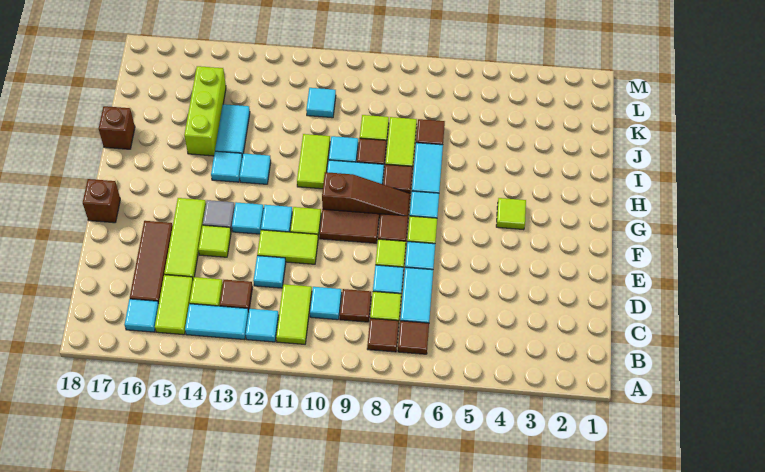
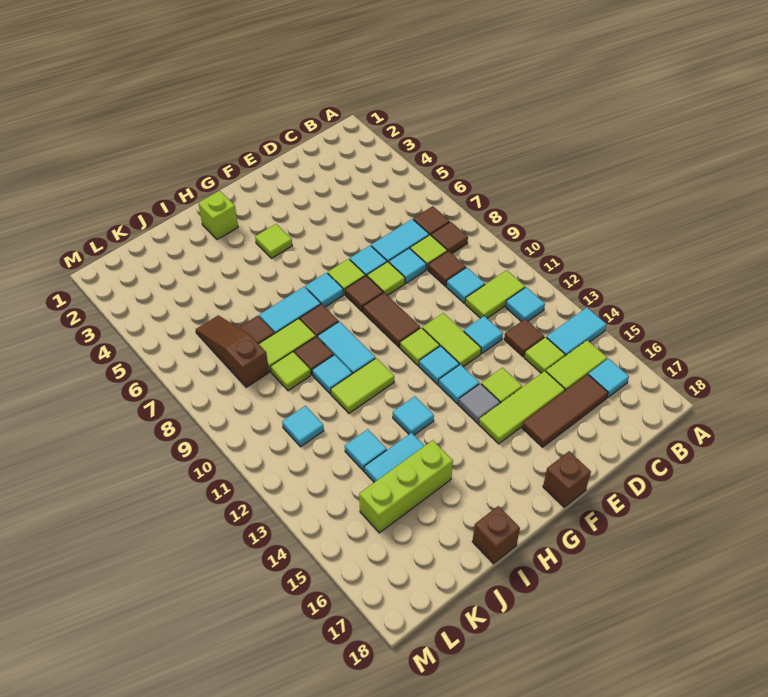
cyan tile B13:B14 level 1 -> cyan tile A14:B14 level 1
brown slope G8:G10 level 1 top 10 -> brown slope K6:K8 level 1 top 8
none -> lime brick H2 level 1
cyan tile H14 level 1 -> cyan tile J13 level 1

